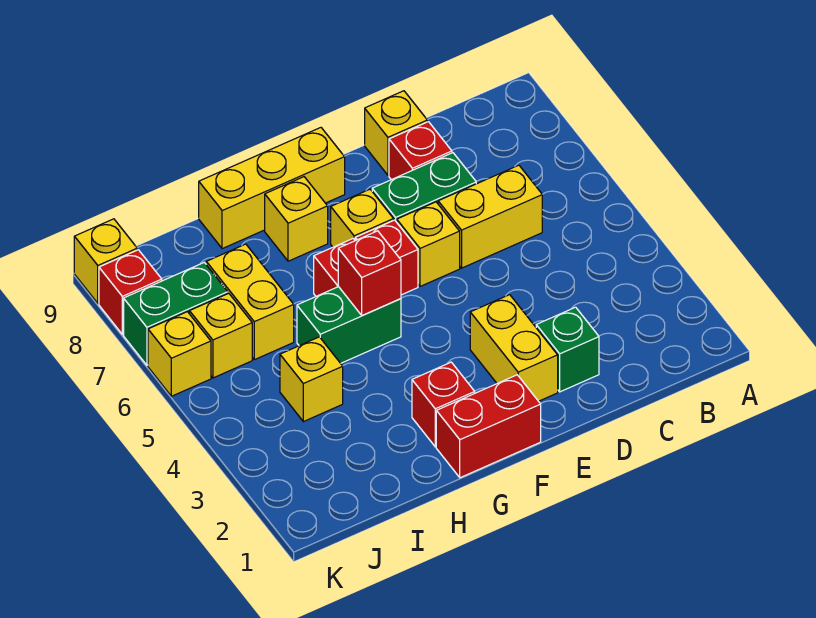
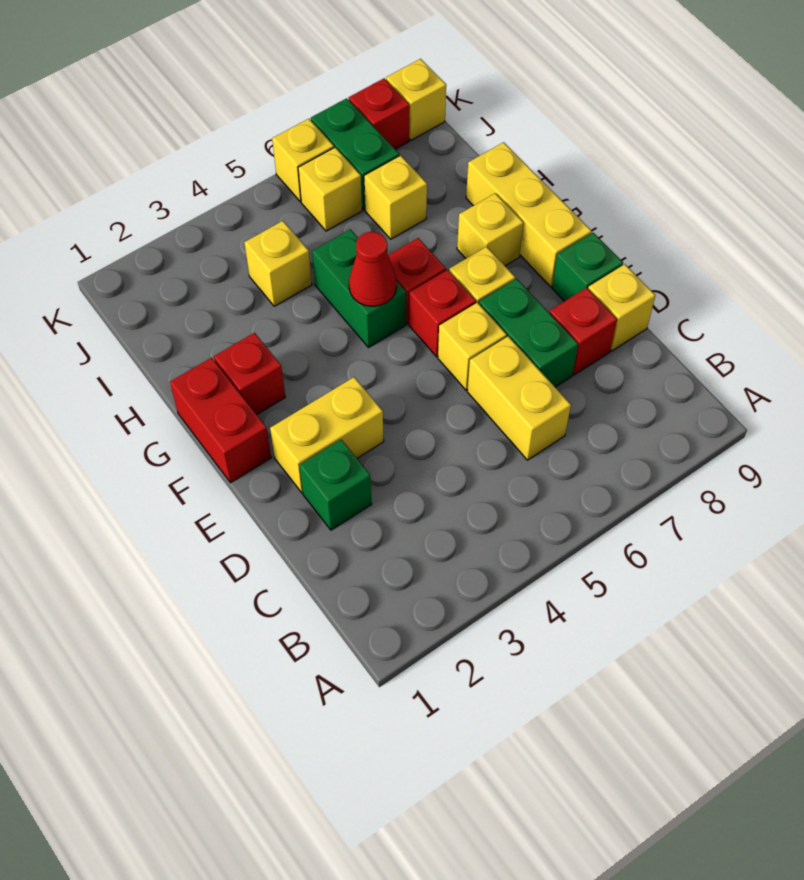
none -> green brick E9 level 1
red brick G5 level 2 -> red cone G5 level 2
yellow brick I6:I7 level 1 -> yellow brick I7 level 1

